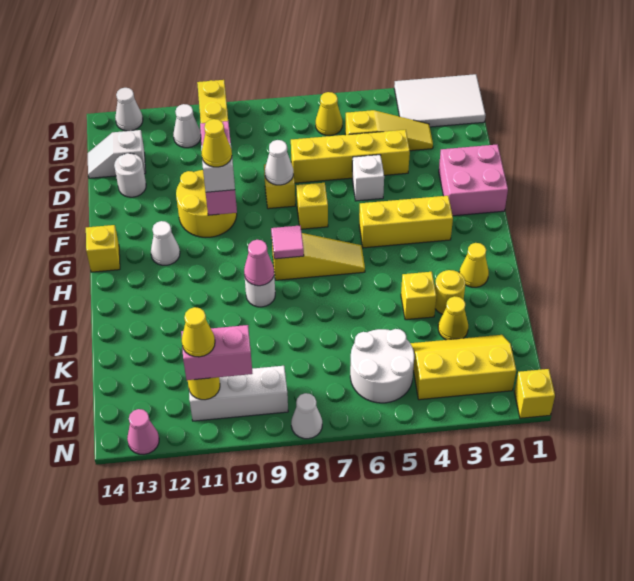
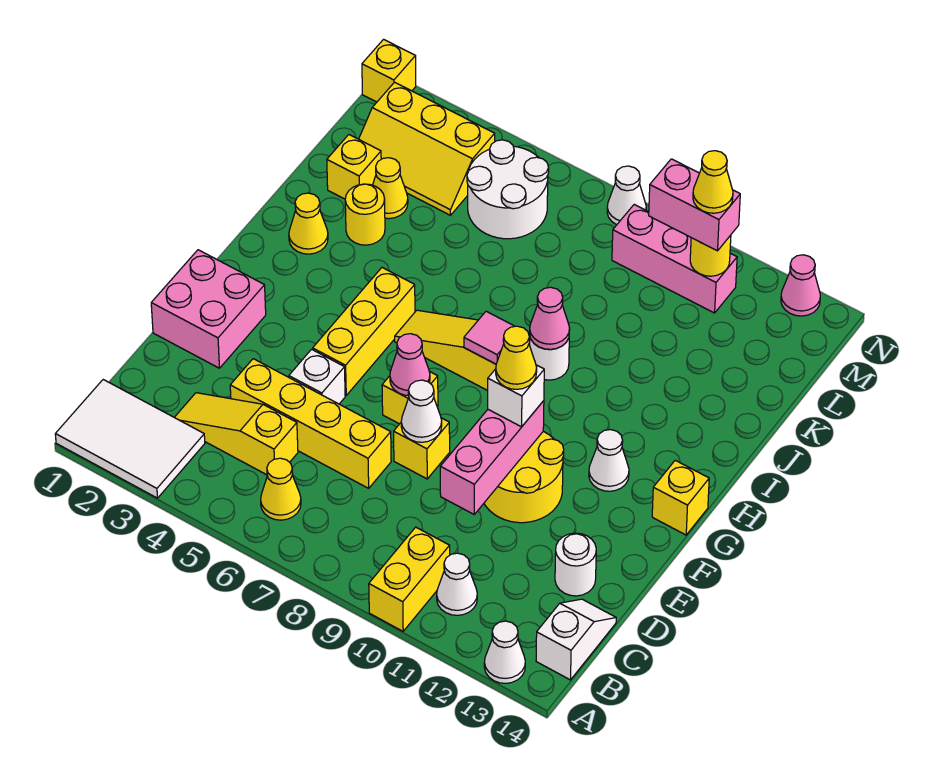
white slope C13:C14 level 1 top 13 -> white slope B14:C14 level 1 top B
none -> pink cone F7 level 2
yellow brick G3:G5 level 1 -> yellow brick F5:H5 level 1
yellow brick J4 level 1 -> yellow brick K2 level 1
white brick M9:M11 level 1 -> pink brick M9:M11 level 1

